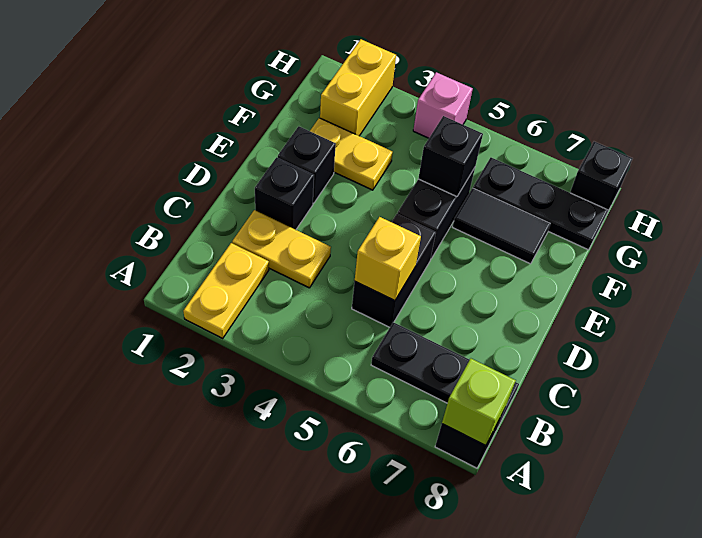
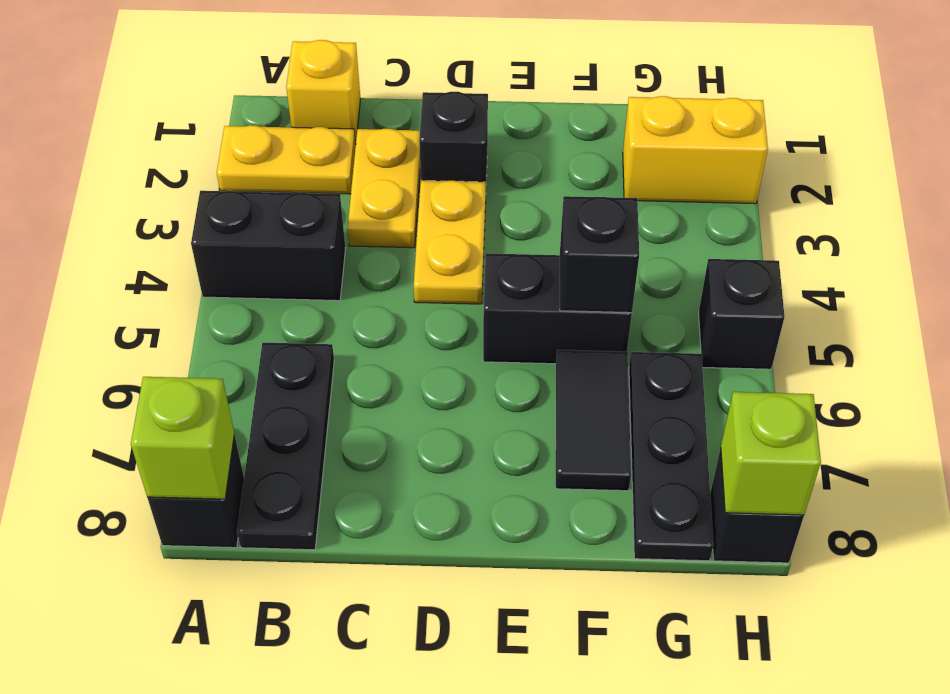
black brick C5:D5 level 1 -> black brick A4:B4 level 1
yellow brick C5 level 2 -> yellow brick B1 level 1
black brick E2 level 1 -> black brick H5 level 1
yellow plate F2:F3 level 1 -> yellow plate D3:D4 level 1
pink brick H4 level 1 -> none
none -> lime brick H8 level 2

